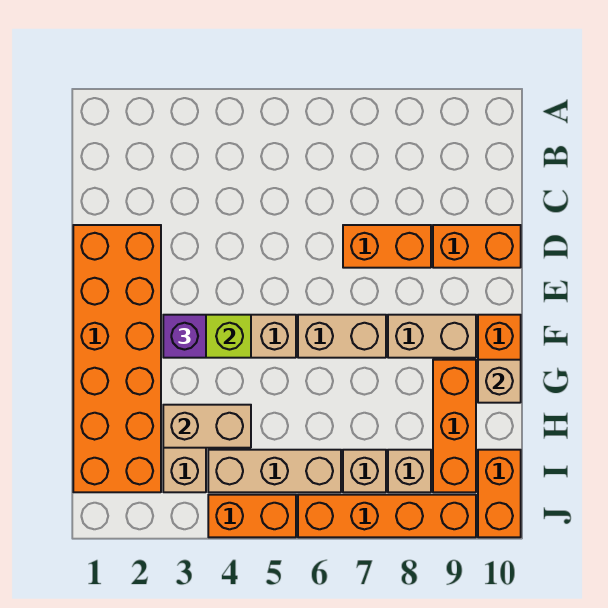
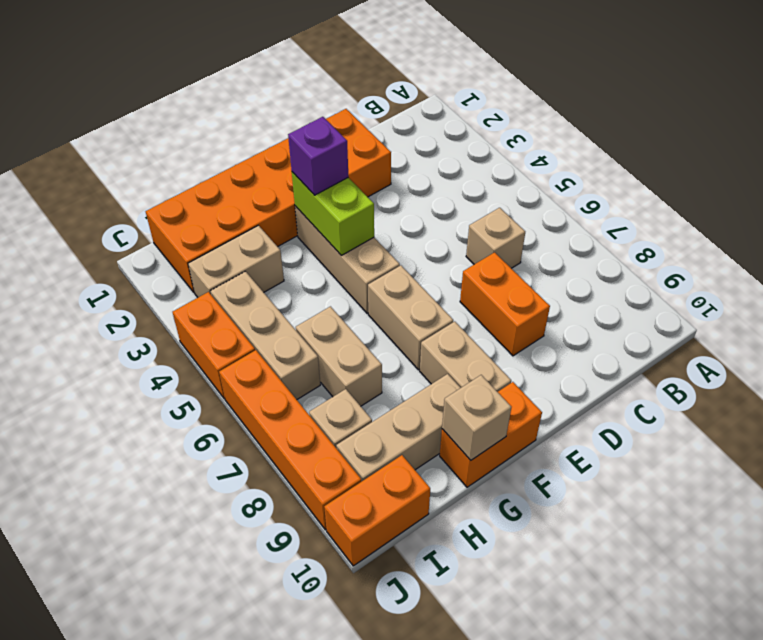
orange brick D9:D10 level 1 -> none
orange brick G9:I9 level 1 -> tan brick G9:I9 level 1
tan brick H3:H4 level 2 -> tan brick H6:H7 level 1
tan brick I7 level 1 -> tan brick C6 level 1

